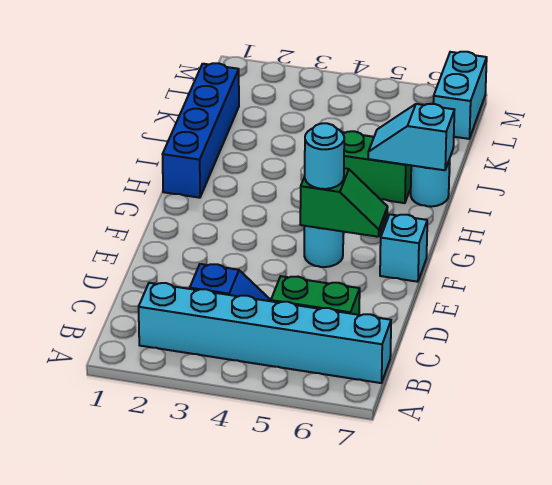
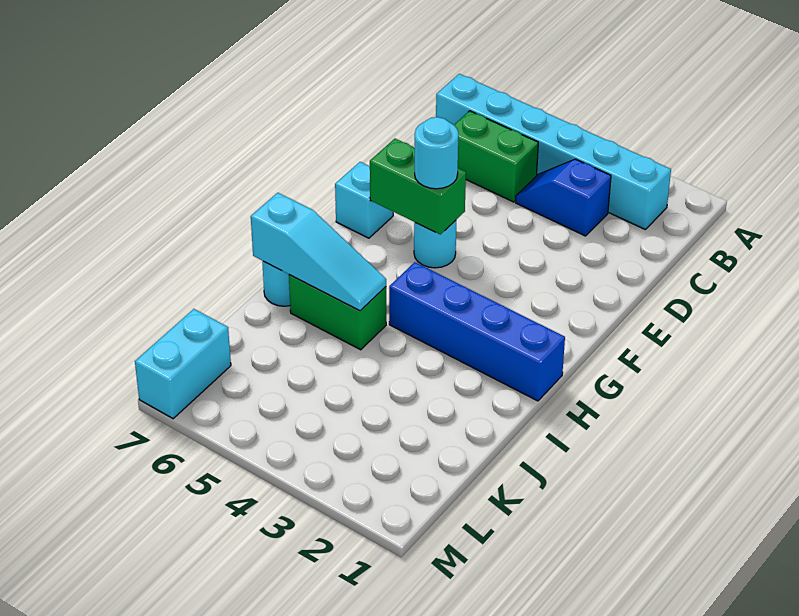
green slope F5:F6 level 2 top 5 -> green brick F5:F6 level 2
blue brick H1:K1 level 1 -> blue brick H1:H4 level 1
cyan slope I6:I7 level 2 top 7 -> cyan slope I5:I7 level 2 top 7

